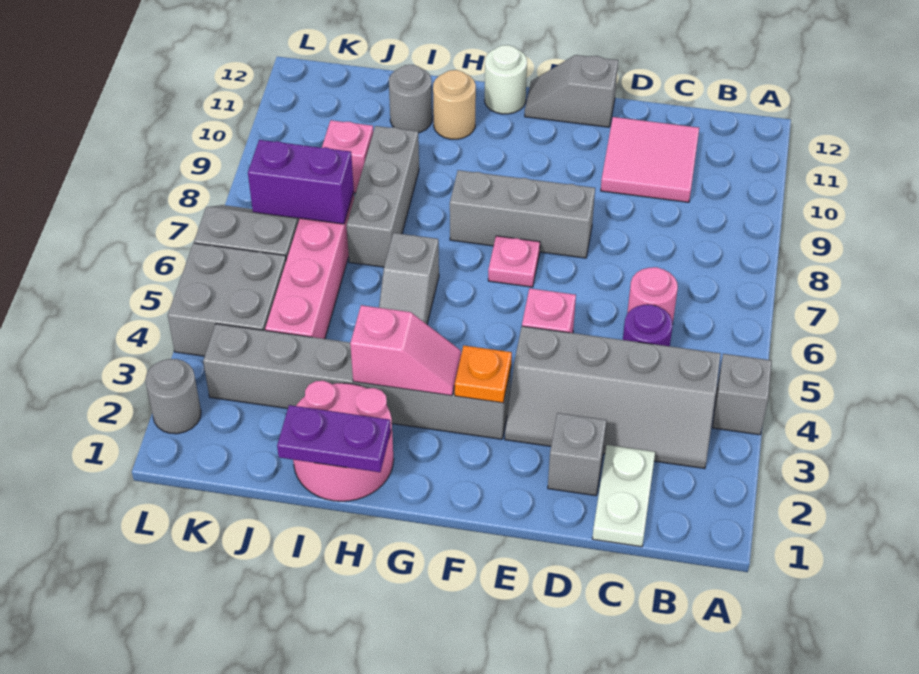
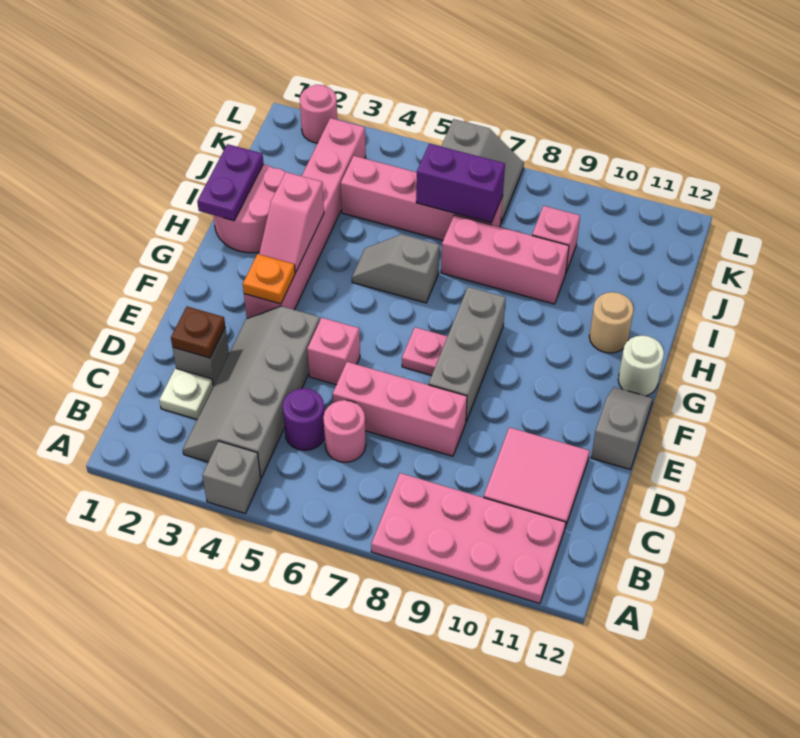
none -> pink plate A8:B11 level 1
white plate C1:C2 level 1 -> white plate C2 level 1
none -> brown plate D2 level 2
none -> pink brick D6:D8 level 1
grey brick F3:K3 level 1 -> pink brick F3:K3 level 1
grey brick I7:I9 level 1 -> pink brick I7:I9 level 1
grey round brick I11 level 1 -> none
purple brick J7:K7 level 2 -> purple brick J6:J7 level 2
grey brick K4:L5 level 1 -> none
grey round brick L2 level 1 -> pink round brick L2 level 1

